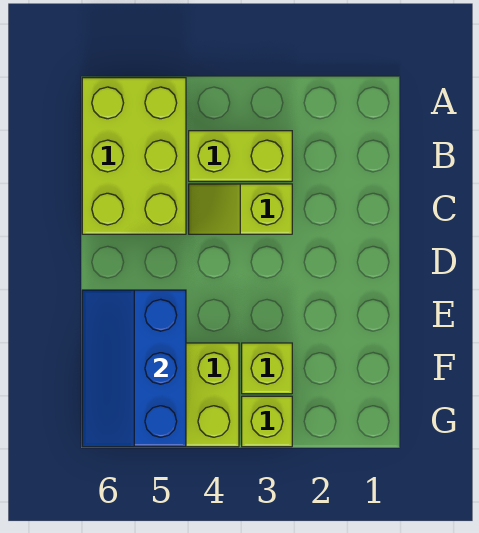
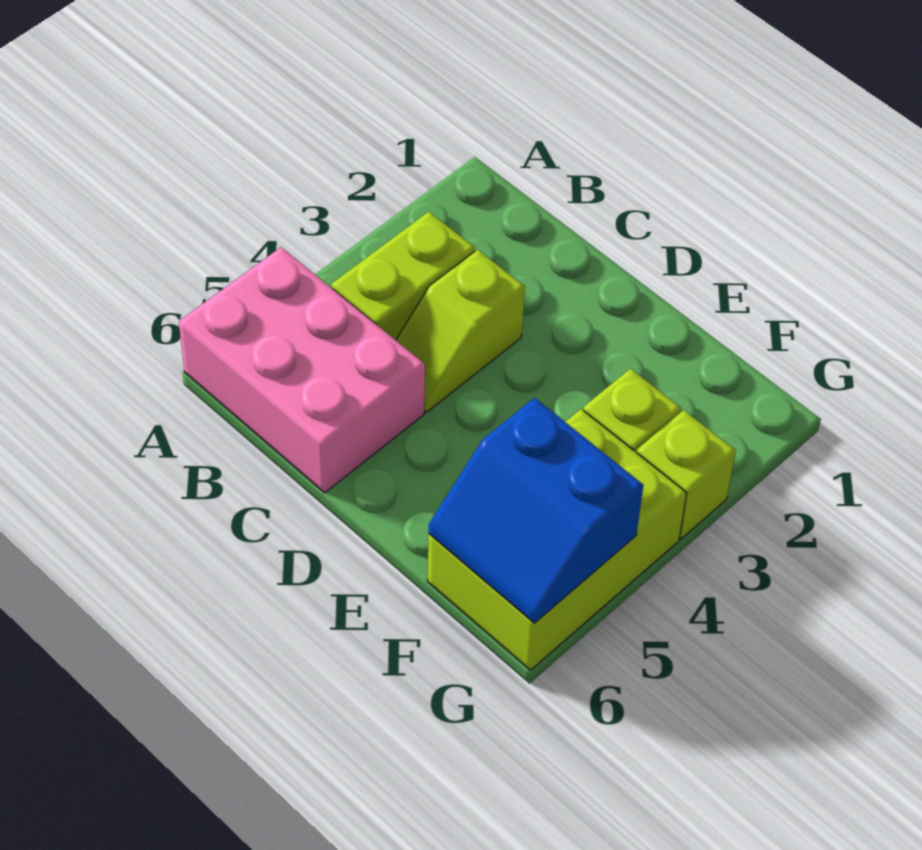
lime brick A5:C6 level 1 -> pink brick A5:C6 level 1
blue slope E5:G6 level 2 top 5 -> blue slope F5:G6 level 2 top 5

